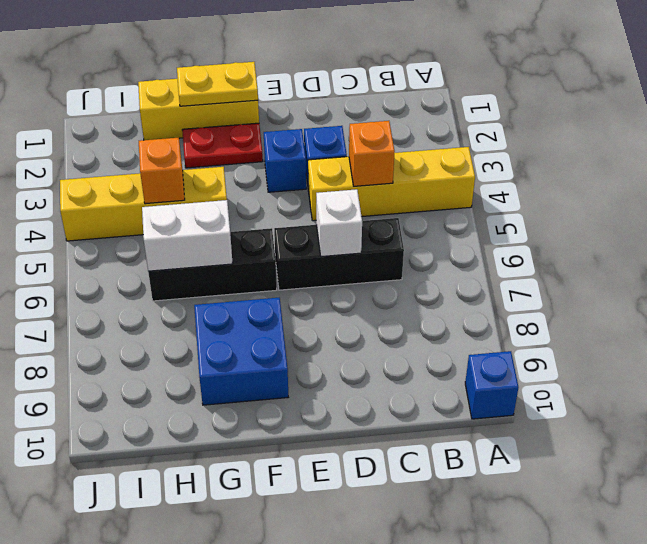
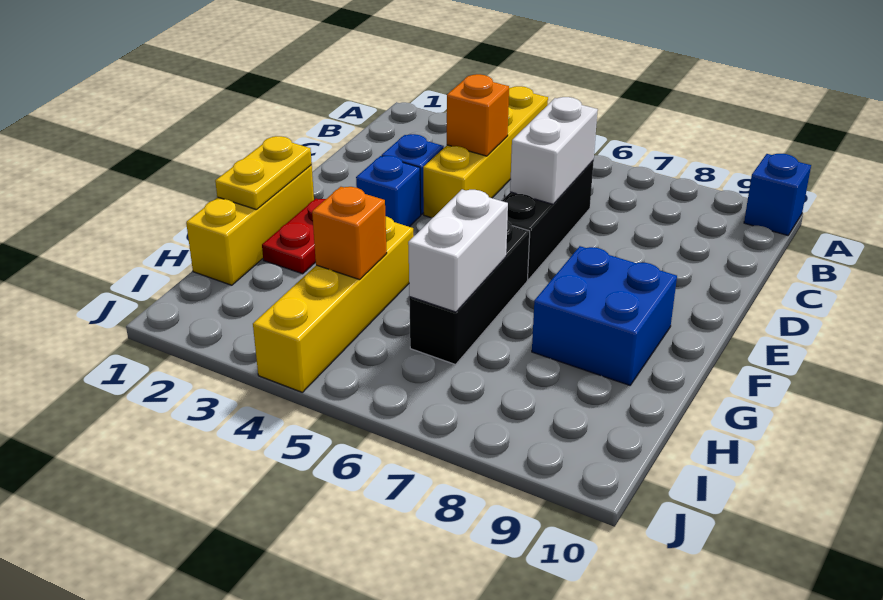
white brick D6 level 2 -> white brick C6:D6 level 2

